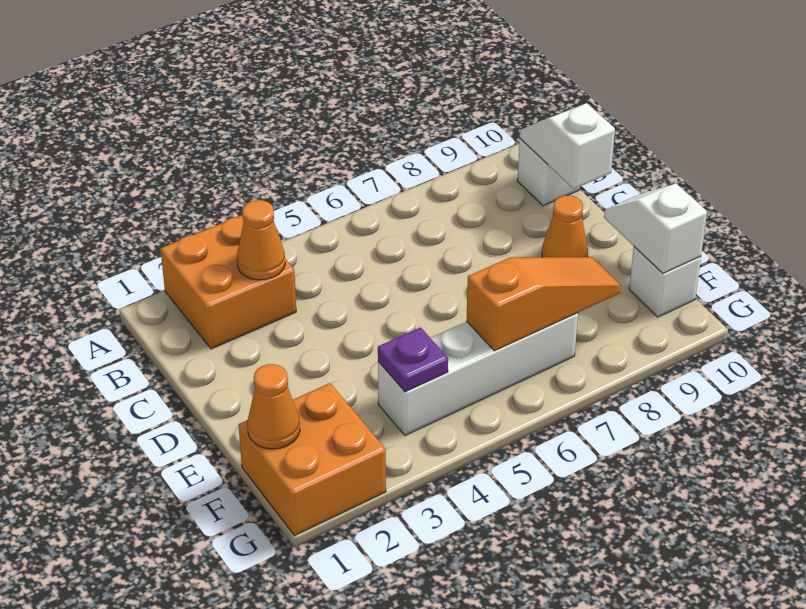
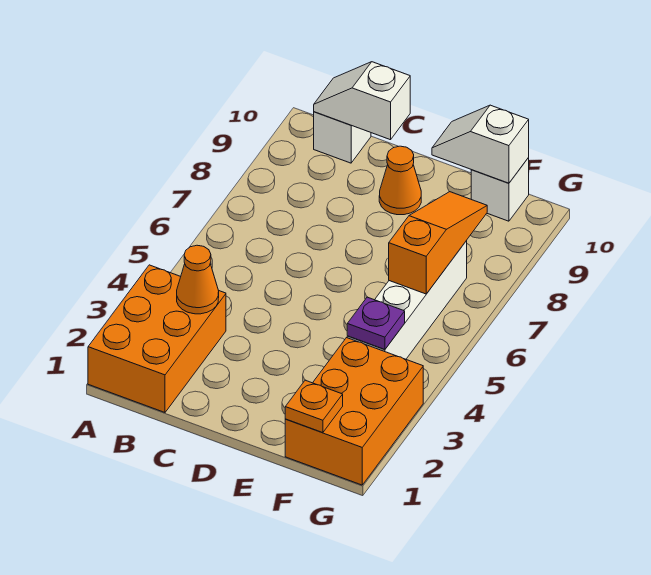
orange brick A2:B3 level 1 -> orange brick A1:B3 level 1
orange brick F1:G2 level 1 -> orange brick F1:G3 level 1
orange cone F1 level 2 -> orange plate F1 level 2

